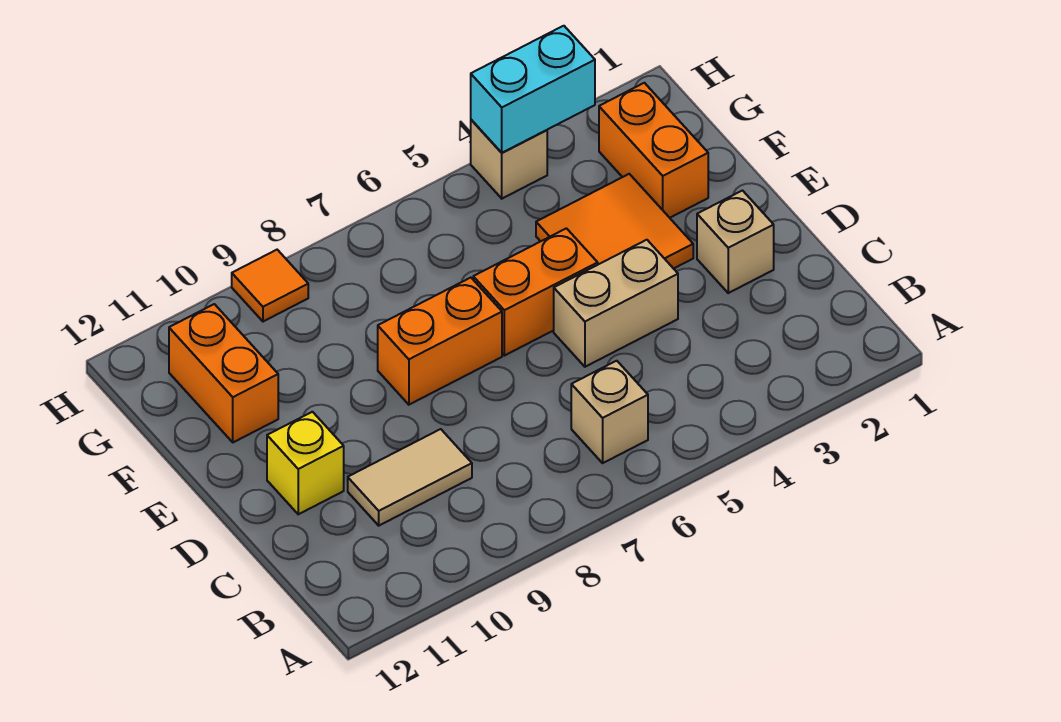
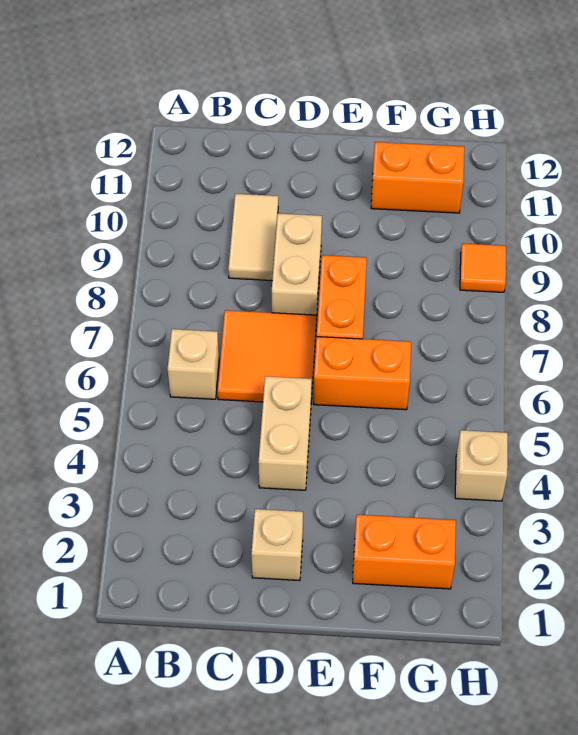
none -> tan brick D8:D9 level 1
yellow brick D11 level 1 -> none
orange tile E3:F4 level 1 -> orange tile C6:D7 level 1
orange brick E5:E6 level 1 -> orange brick E6:F6 level 1
cyan brick H3:H4 level 2 -> none

